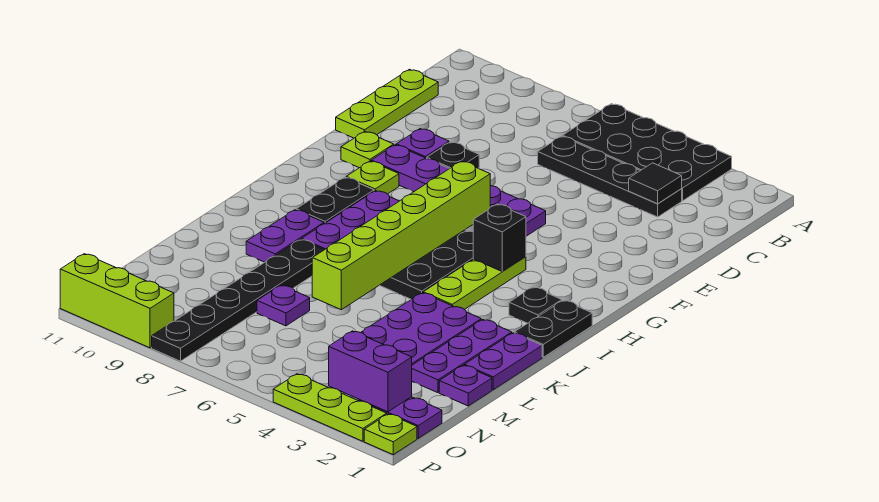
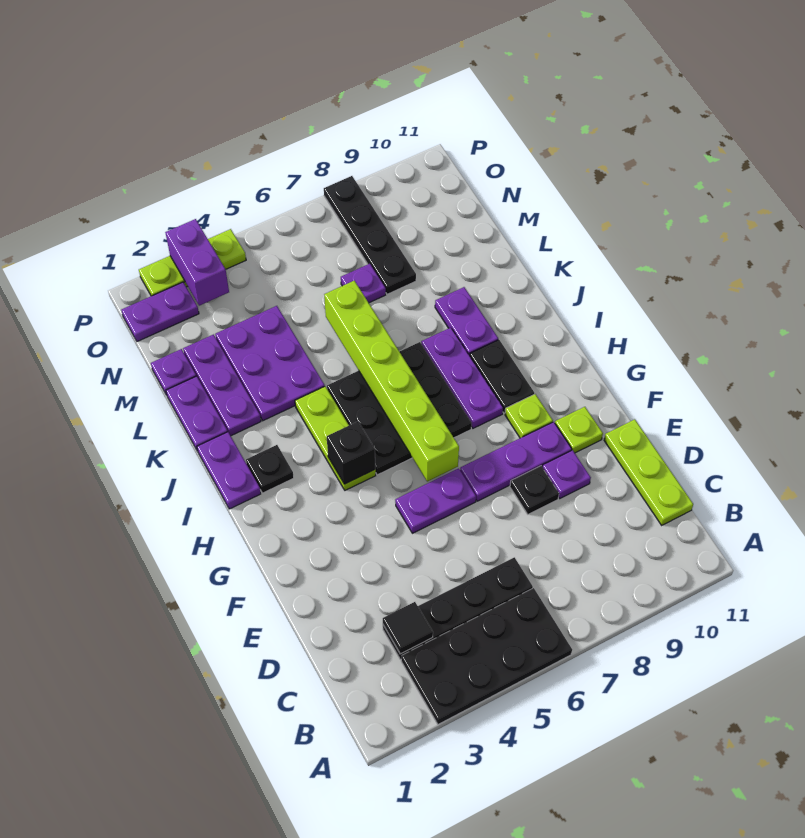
black plate I1:J1 level 1 -> purple plate I1:J1 level 1
black plate K8:P8 level 1 -> black plate M8:P8 level 1
purple brick O2:O3 level 2 -> purple brick O3:P3 level 2
lime plate P1 level 1 -> none
lime brick P9:P11 level 1 -> none

